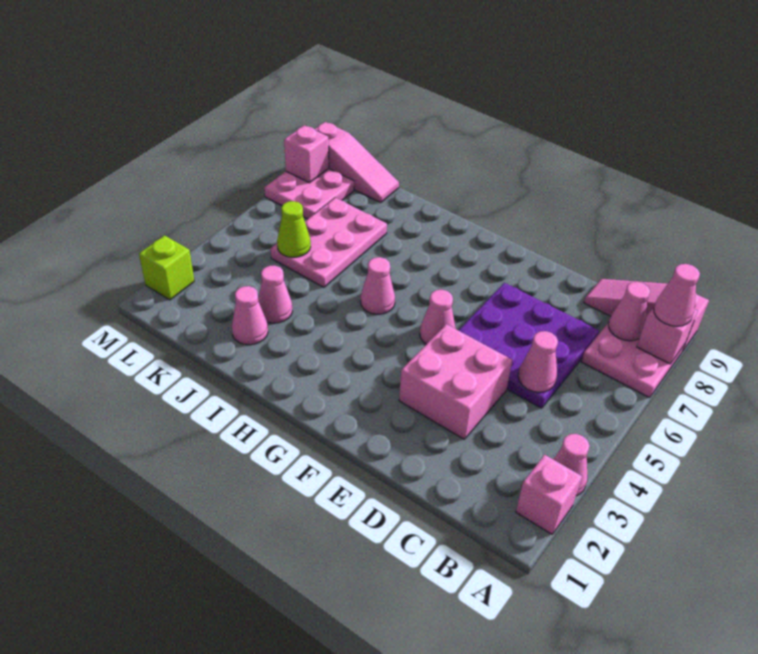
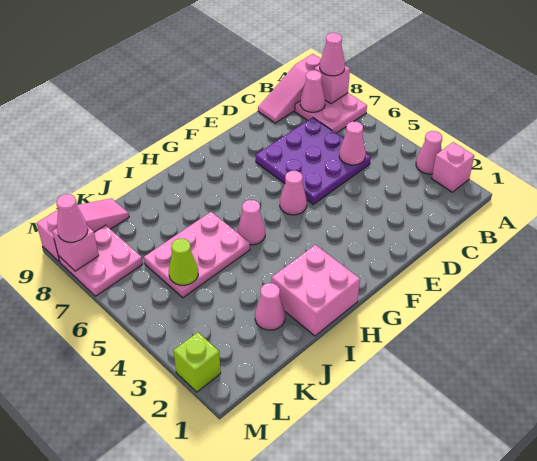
pink brick D3:E4 level 1 -> pink brick H1:I2 level 1
pink cone J3 level 1 -> pink cone M8 level 3
pink plate J5:K7 level 1 -> pink plate I5:K6 level 1

